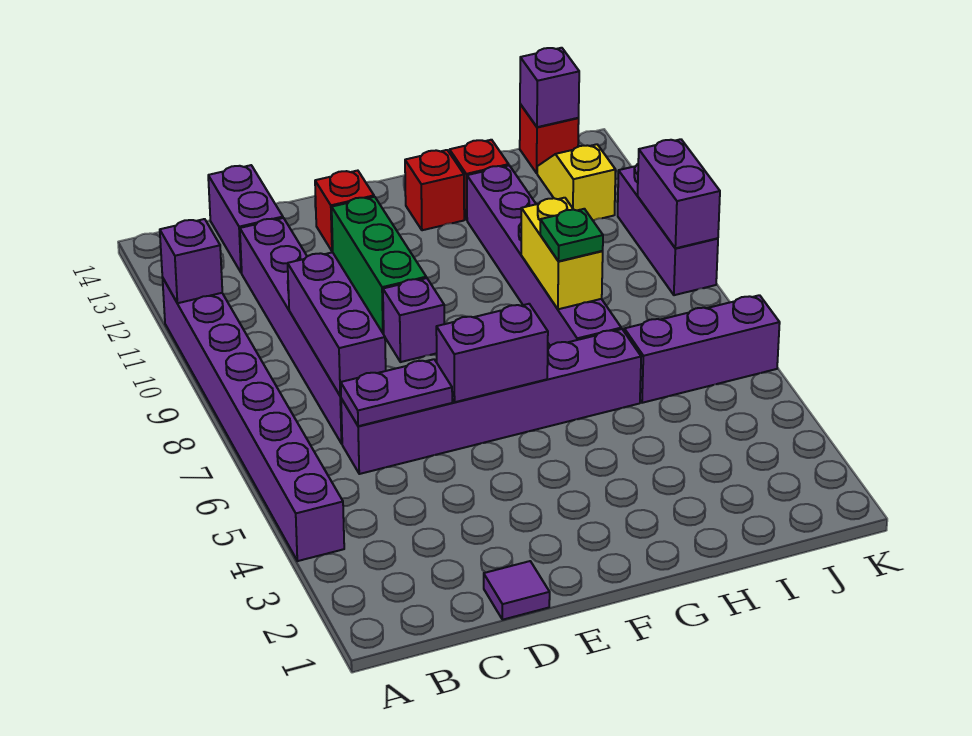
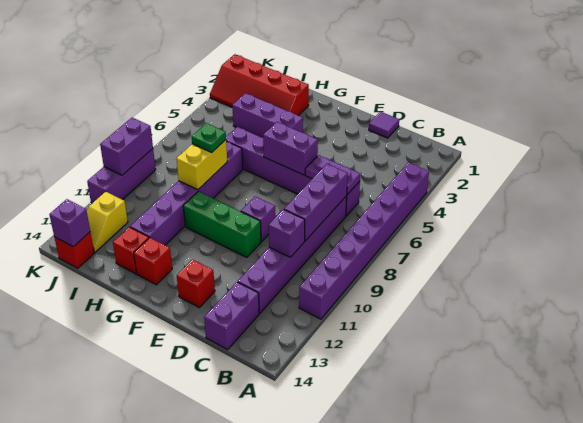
purple brick A11 level 2 -> purple brick C10 level 2
green brick E10:E12 level 1 -> green brick E10:G10 level 1
none -> red slope H2:K3 level 1 top 2
purple brick I6:K6 level 1 -> purple brick G4:I4 level 1

